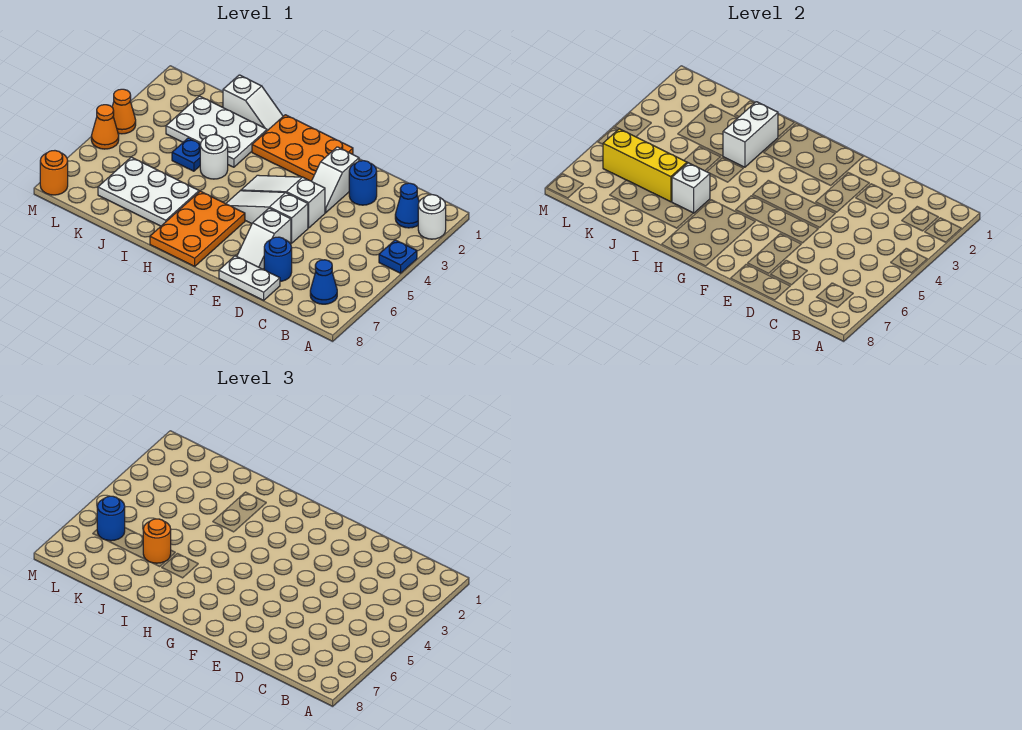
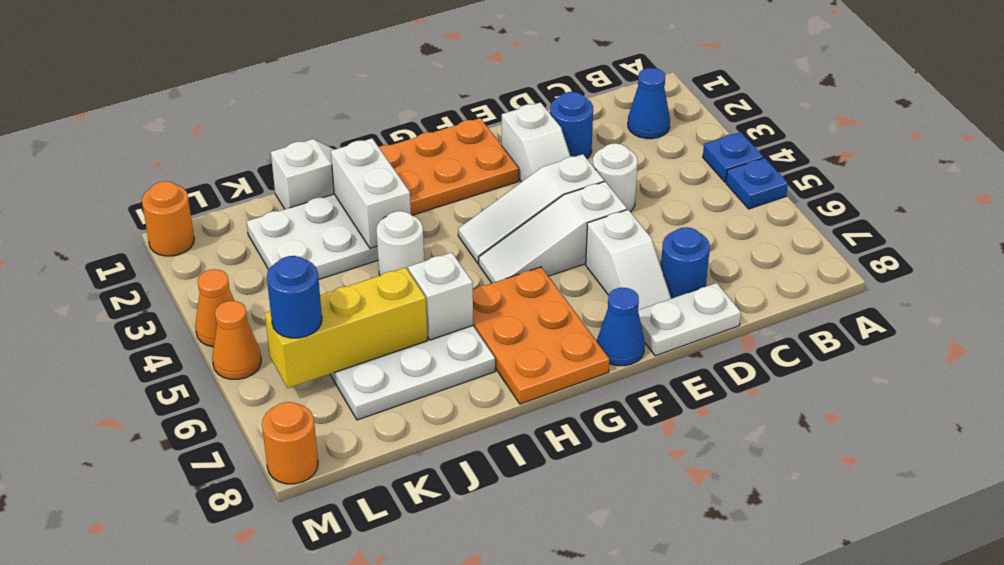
white round brick A2 level 1 -> white round brick D4 level 1
blue cone B7 level 1 -> blue cone F8 level 1
blue plate J4 level 1 -> blue plate A5 level 1
orange round brick J6 level 3 -> orange round brick M1 level 1

